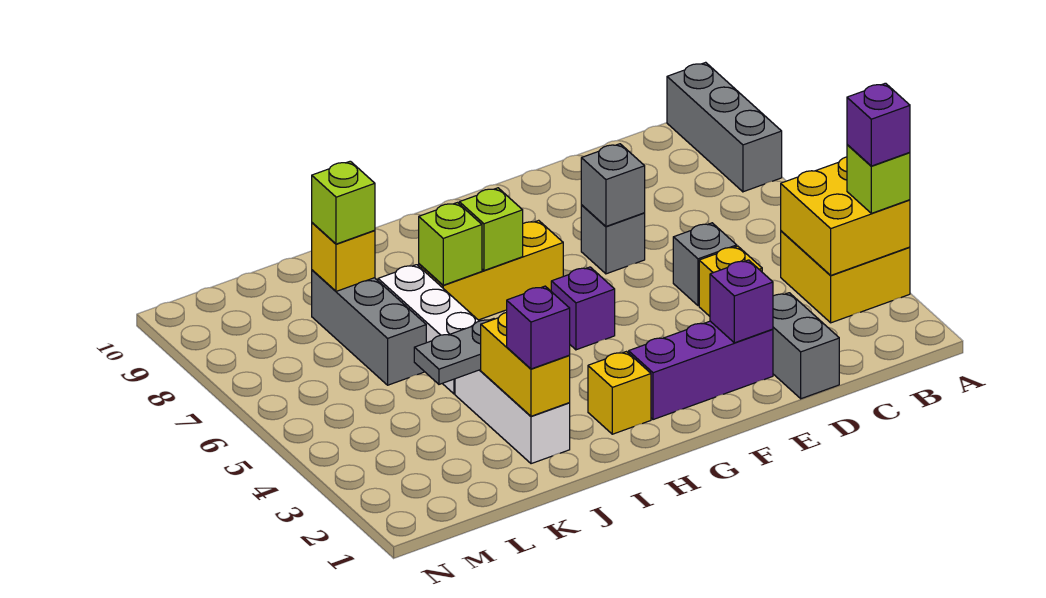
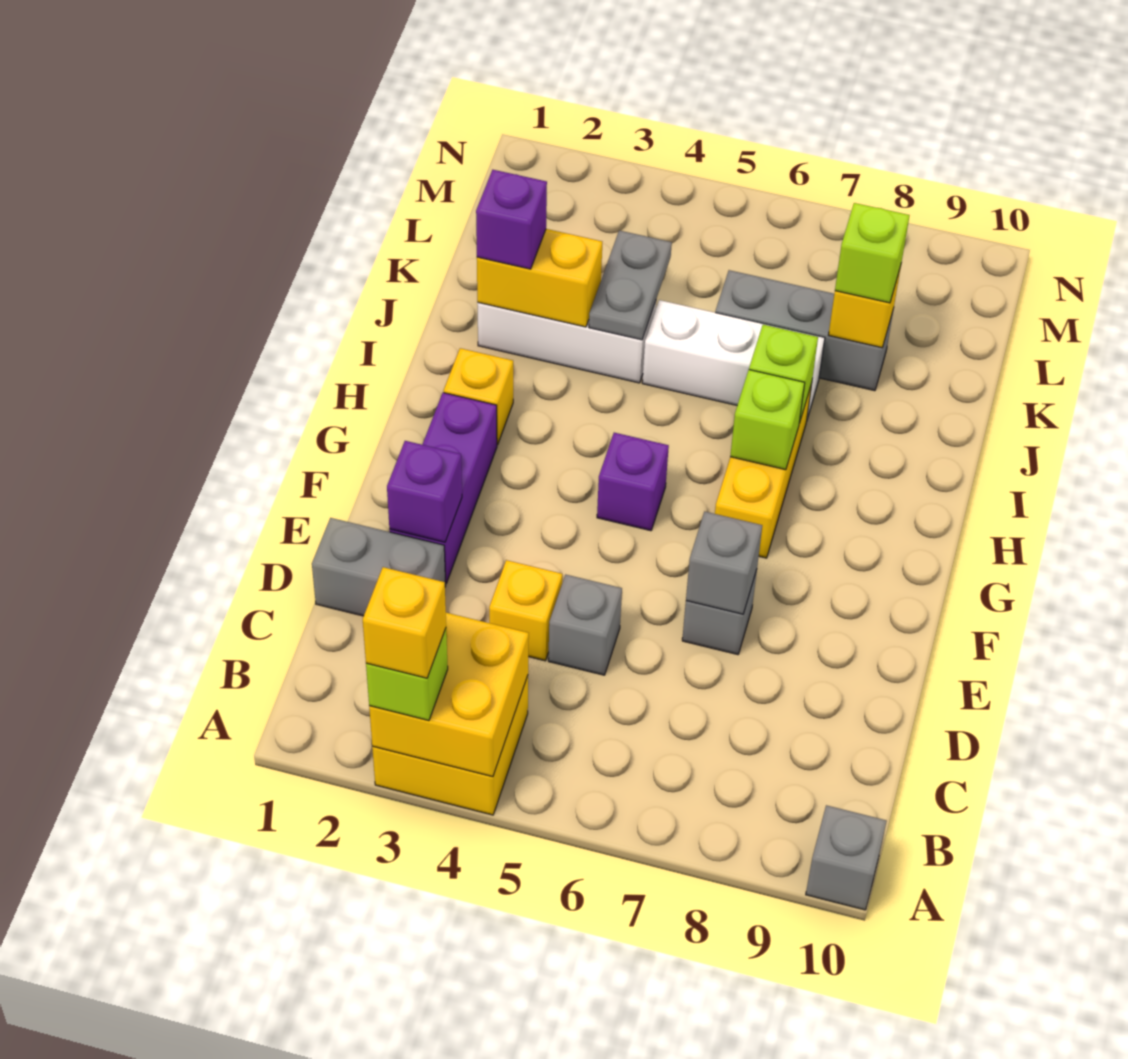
purple brick A3 level 4 -> yellow brick A3 level 4
grey brick A8:A10 level 1 -> grey brick A10 level 1

